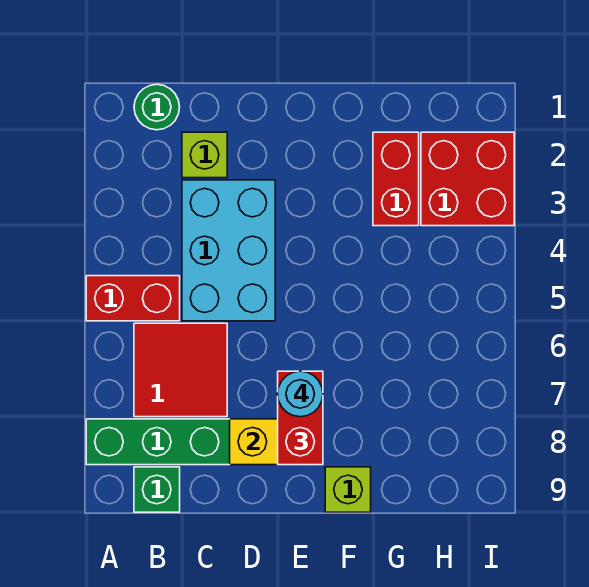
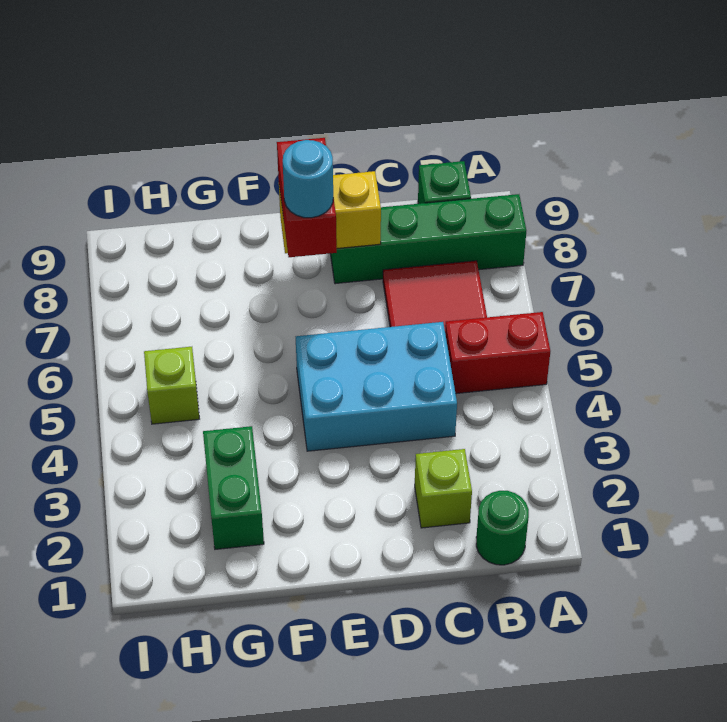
cyan brick C3:D5 level 1 -> cyan brick C4:E5 level 1
lime brick F9 level 1 -> lime brick H5 level 1
red brick G2:G3 level 1 -> green brick G2:G3 level 1
red brick H2:I3 level 1 -> none

